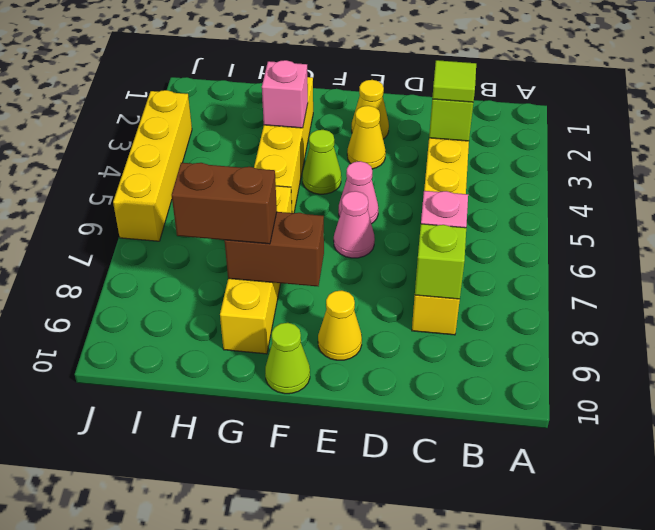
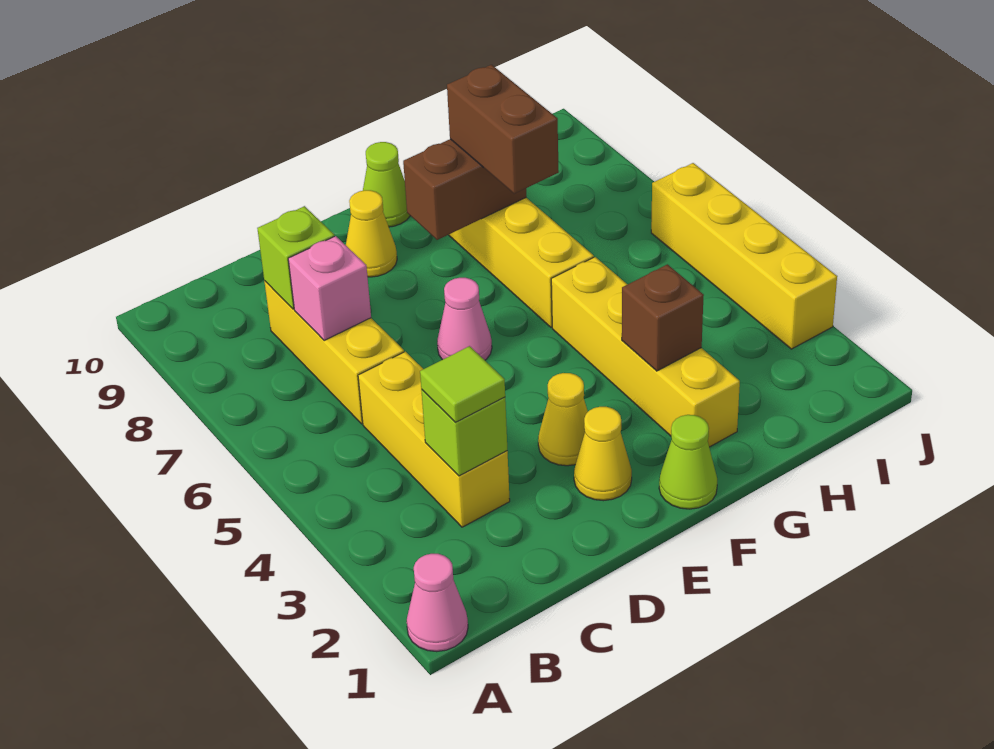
pink cone E5 level 1 -> pink cone A1 level 1
lime cone F4 level 1 -> lime cone F1 level 1
pink brick G3 level 2 -> brown brick G3 level 2
brown brick G8:H8 level 3 -> brown brick G7:G8 level 3

